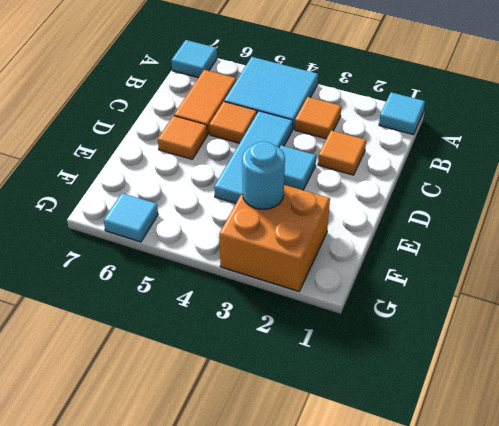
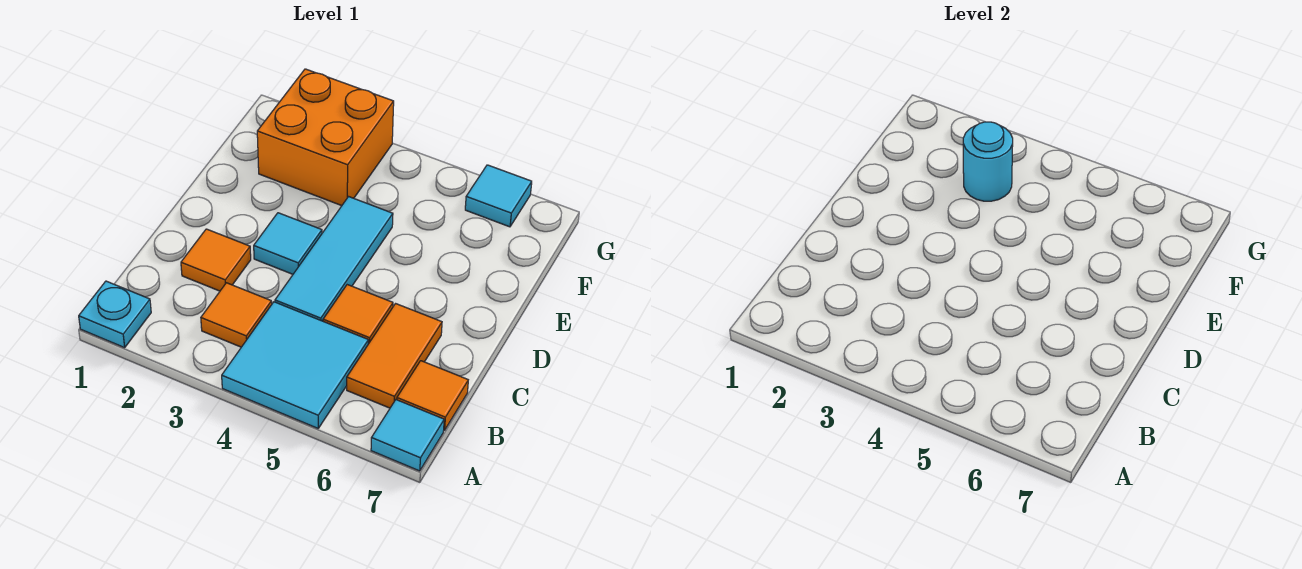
cyan tile A1 level 1 -> cyan plate A1 level 1
orange tile D6 level 1 -> orange tile B7 level 1

